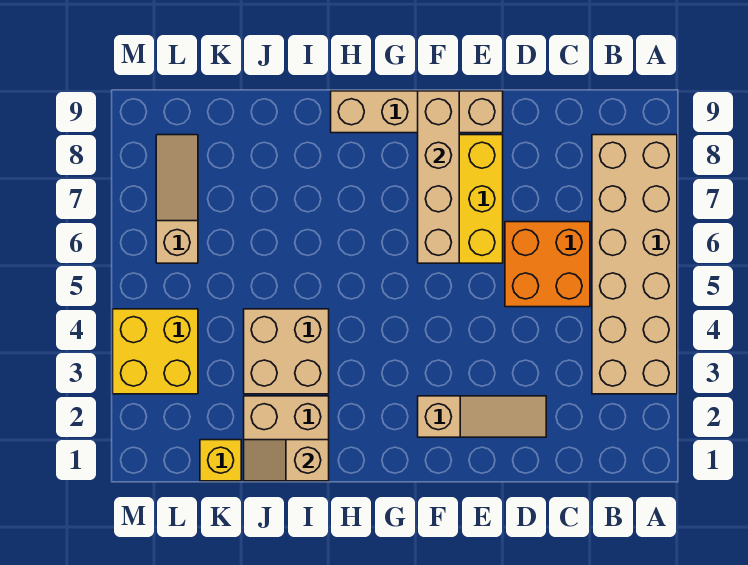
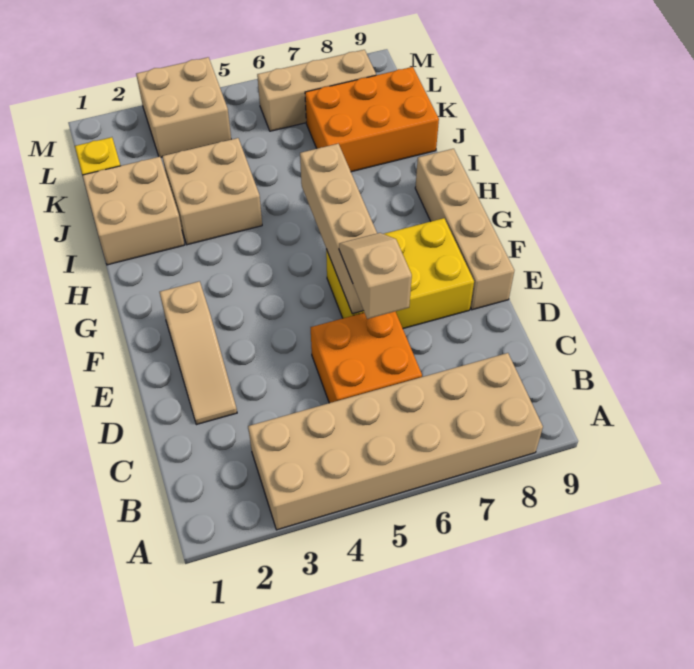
tan brick F6:F9 level 2 -> tan brick E6:H6 level 2
tan slope I1:J1 level 2 top I -> tan slope D6:E6 level 3 top D
none -> orange brick J7:K9 level 1
yellow brick L3:M4 level 1 -> tan brick L3:M4 level 1
tan slope L6:L8 level 1 top 6 -> tan brick L6:L8 level 1

